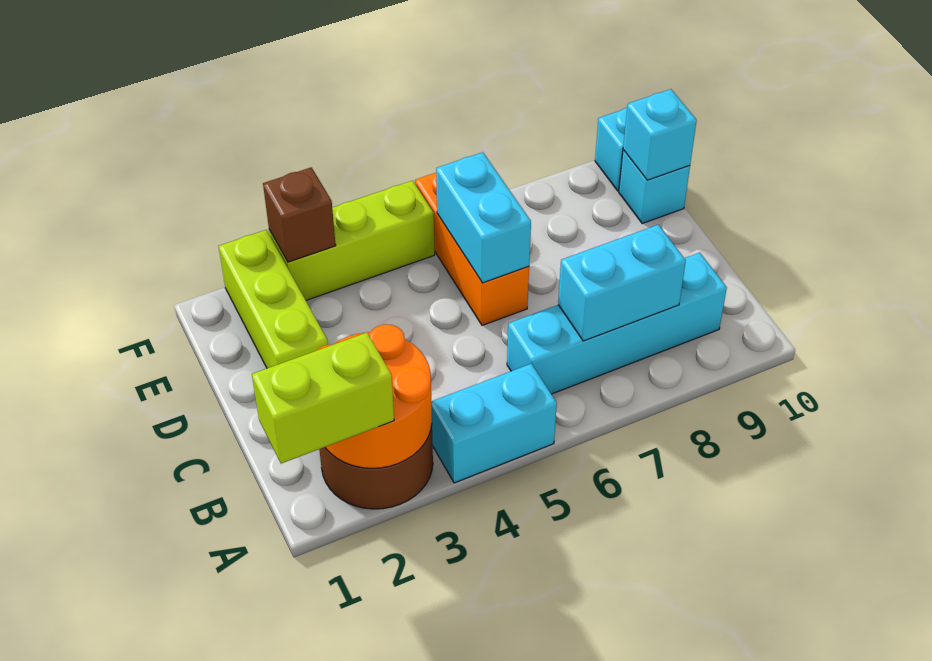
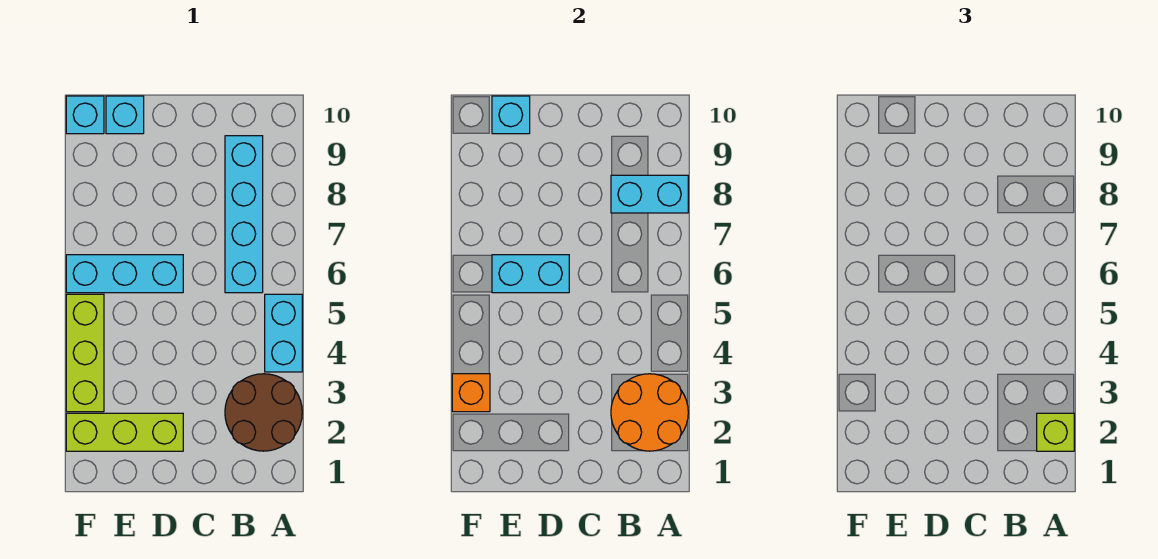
lime brick A1:A2 level 3 -> lime brick A2 level 3
cyan brick B7:B8 level 2 -> cyan brick A8:B8 level 2
orange brick D6:F6 level 1 -> cyan brick D6:F6 level 1
brown brick F3 level 2 -> orange brick F3 level 2

